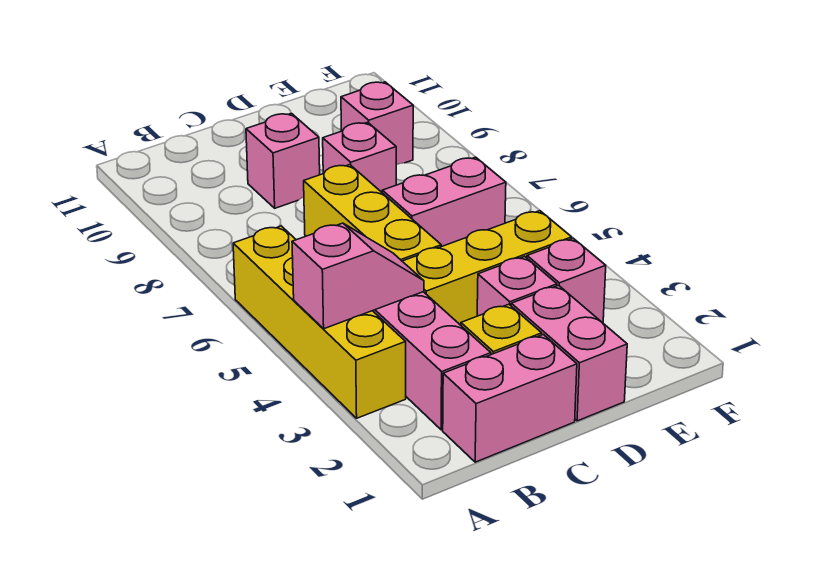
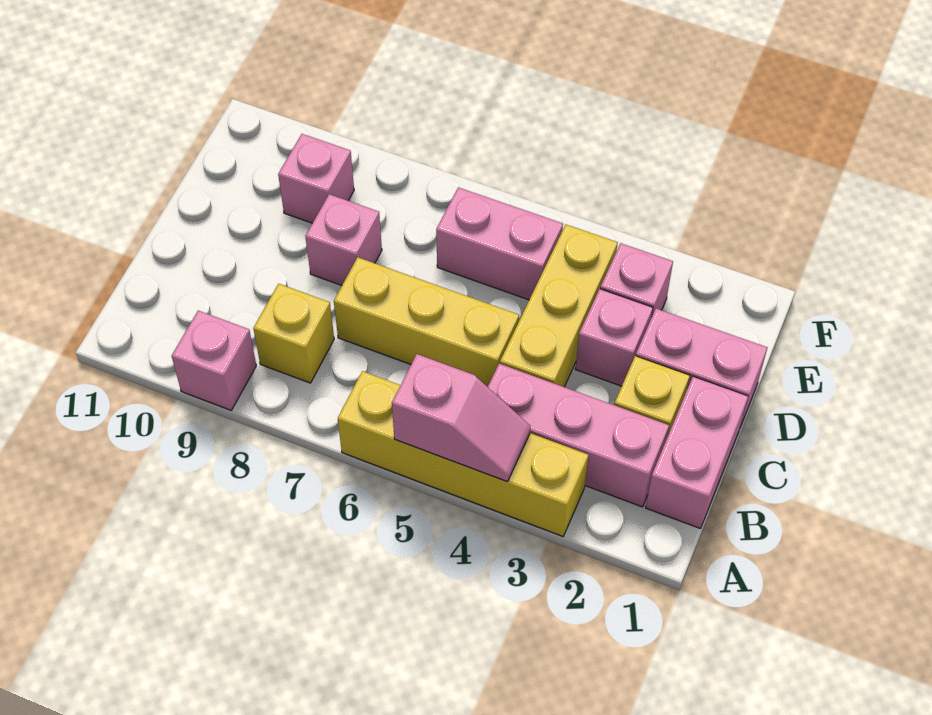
pink slope A4:B4 level 2 top A -> pink slope A4:A5 level 2 top 5
none -> yellow brick B8 level 1
pink brick C9 level 1 -> pink brick A9 level 1
pink brick D6:E6 level 1 -> pink brick E5:E6 level 1

